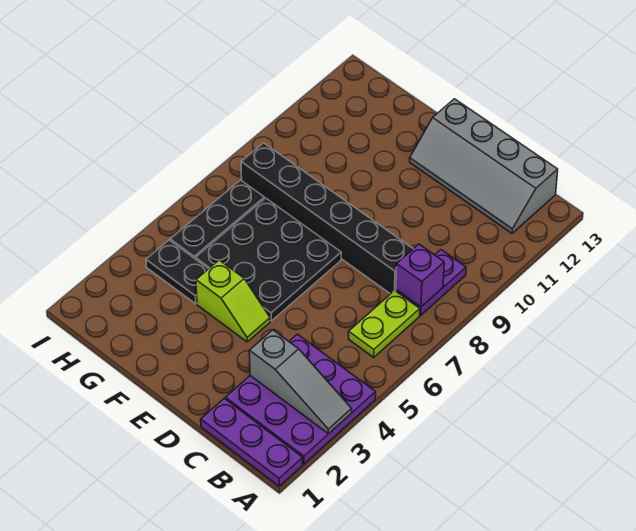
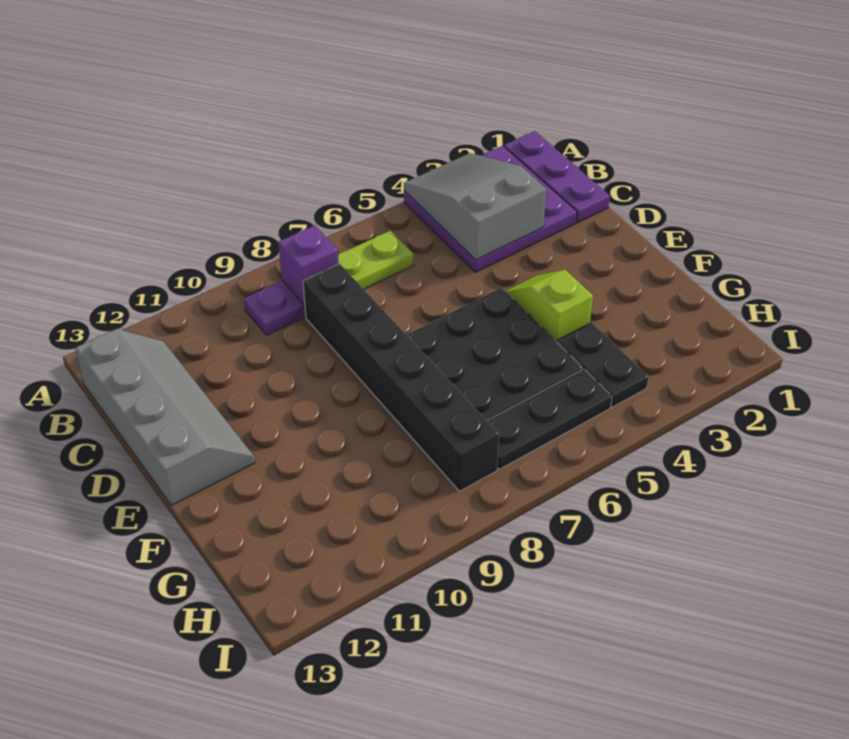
grey slope A3:C3 level 2 top C -> grey slope A3:C4 level 2 top C

